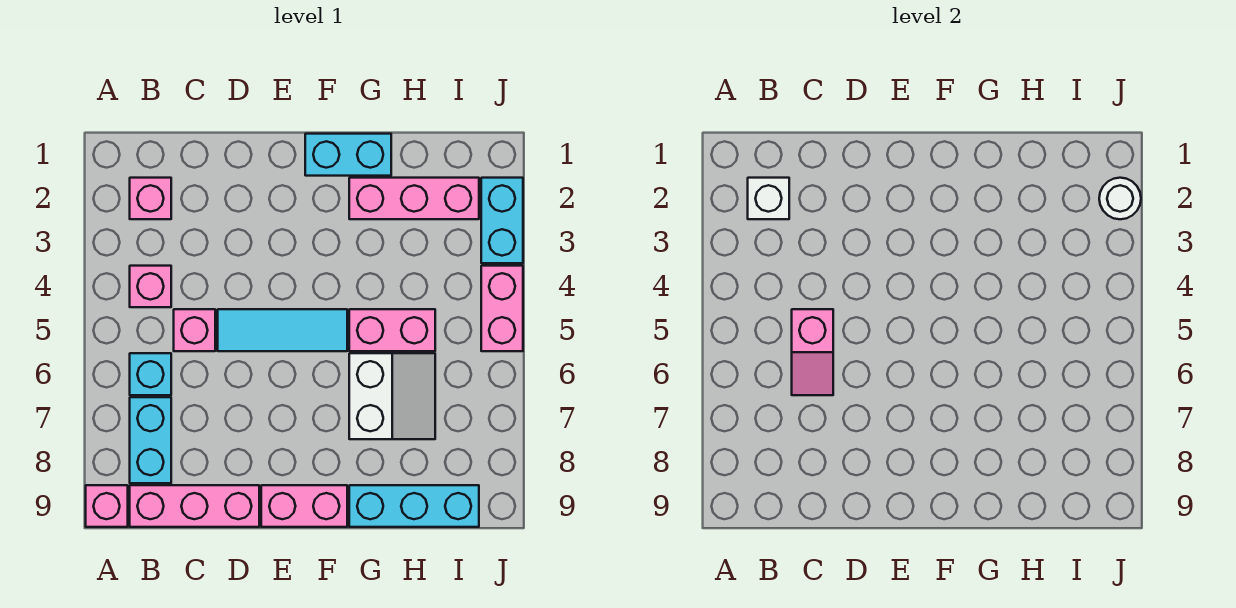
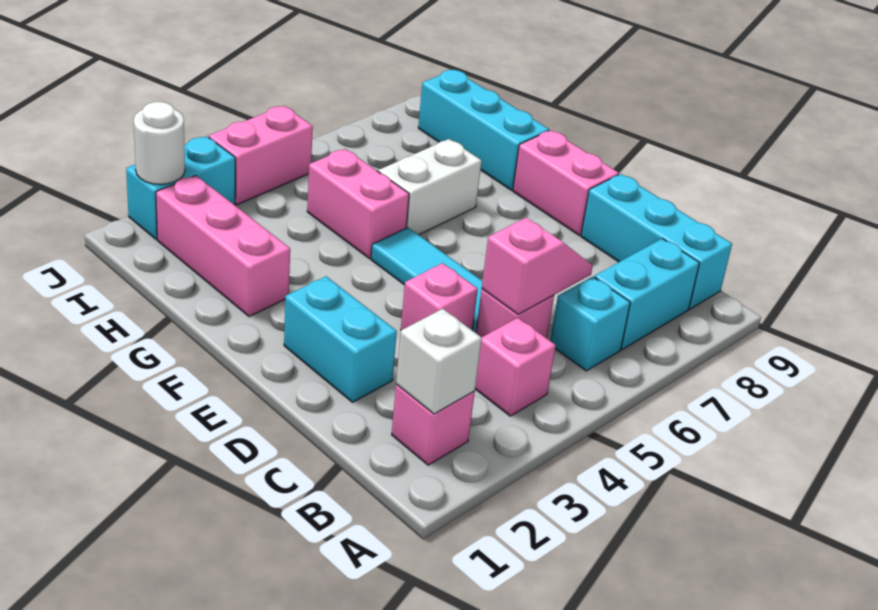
pink brick A9 level 1 -> pink brick D4 level 1
pink brick B9:D9 level 1 -> cyan brick B9:D9 level 1
cyan brick F1:G1 level 1 -> cyan brick D2:E2 level 1

